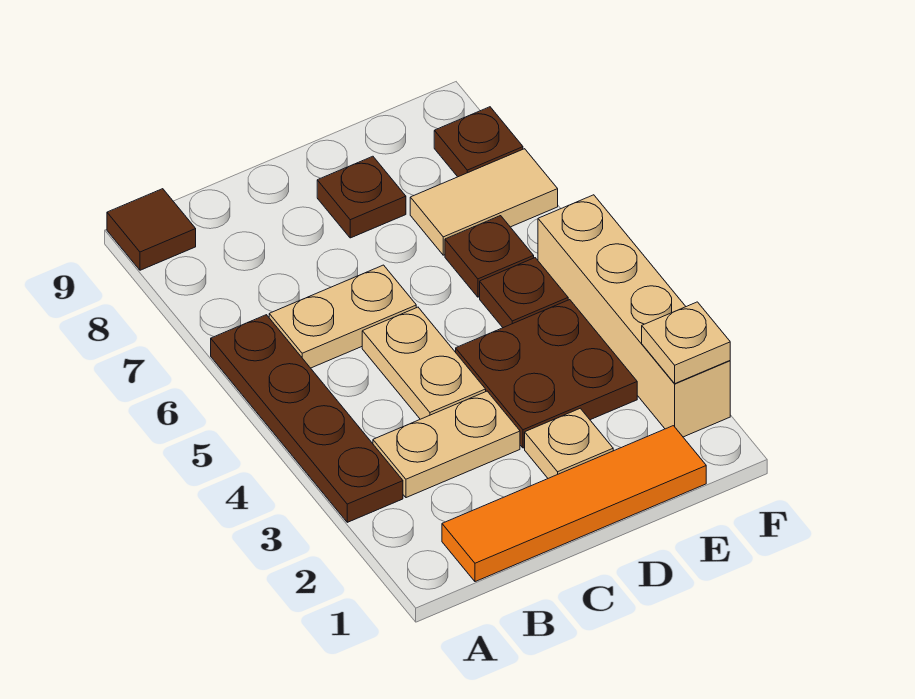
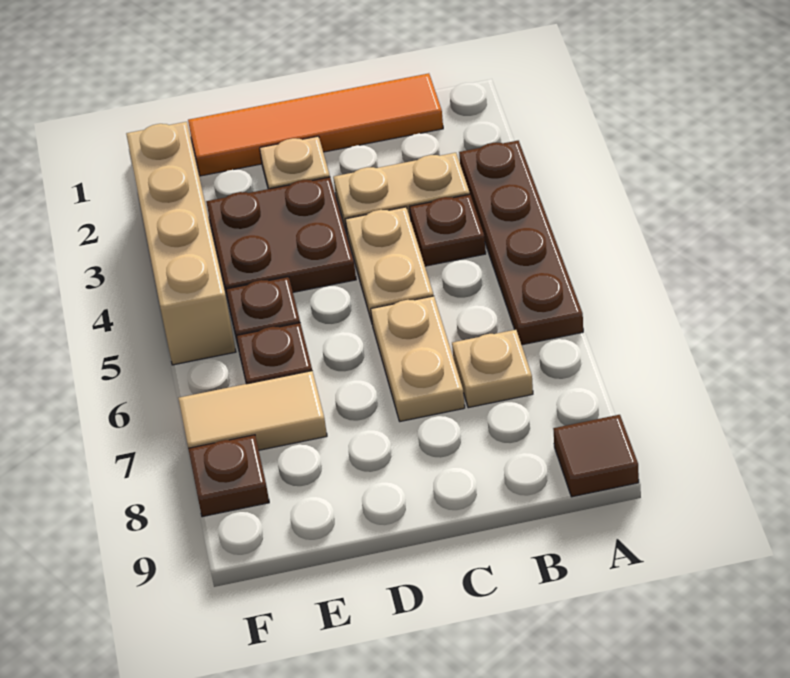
tan plate B6:C6 level 1 -> tan plate C6:C7 level 1
brown plate D8 level 1 -> brown plate B4 level 1
tan plate F2 level 2 -> tan plate B7 level 1

